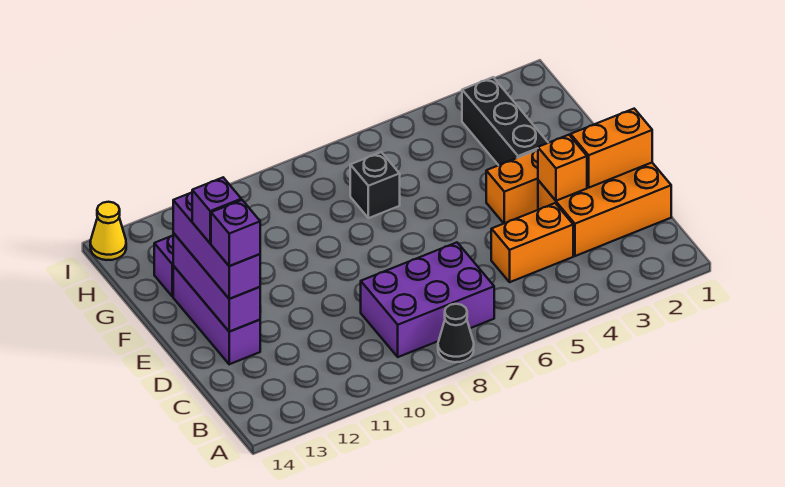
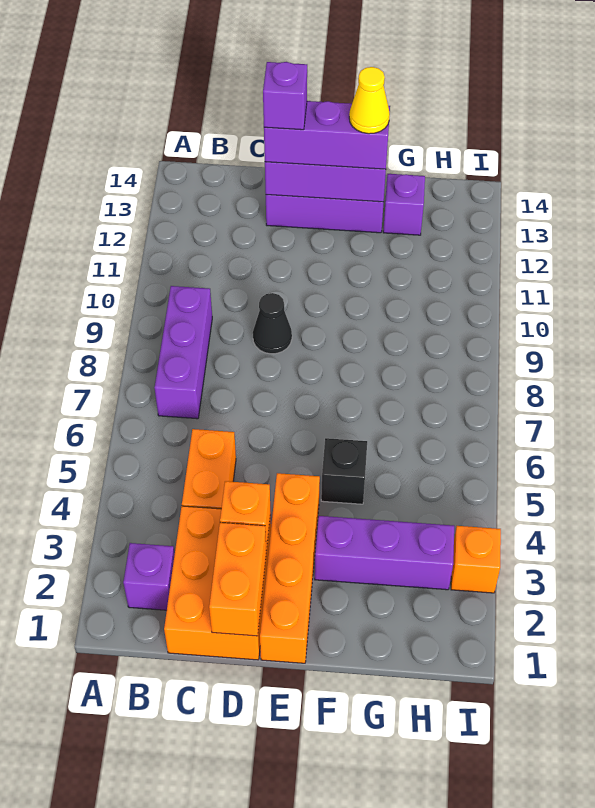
black cone A8 level 1 -> black cone D9 level 1
purple brick B7:C9 level 1 -> purple brick B7:B9 level 1
purple brick E13 level 4 -> purple brick B2 level 1
black brick F3:H3 level 1 -> purple brick F3:H3 level 1
black brick G7 level 1 -> black brick F5 level 1
none -> orange brick I3 level 1
yellow cone I14 level 1 -> yellow cone F13 level 4

